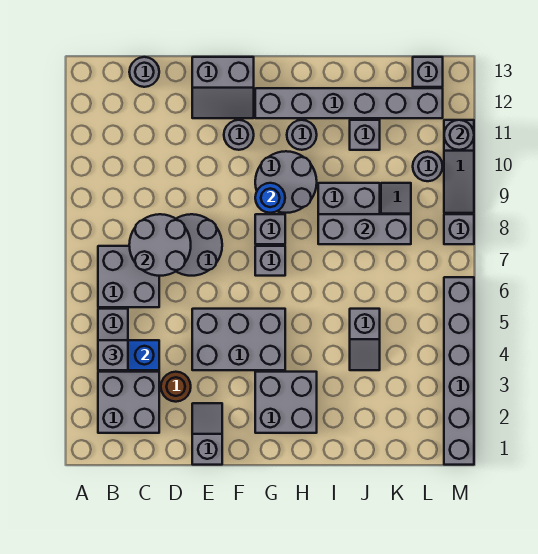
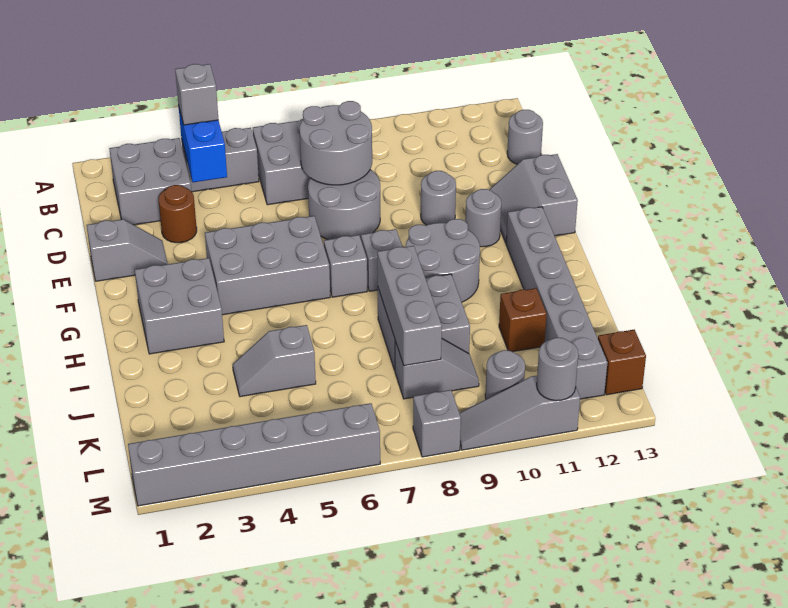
grey brick E4:G5 level 1 -> grey brick F4:G6 level 1
blue round brick G9 level 2 -> none
grey round brick H11 level 1 -> grey round brick E10 level 1
grey brick J11 level 1 -> brown brick J11 level 1
grey brick L13 level 1 -> brown brick L13 level 1

